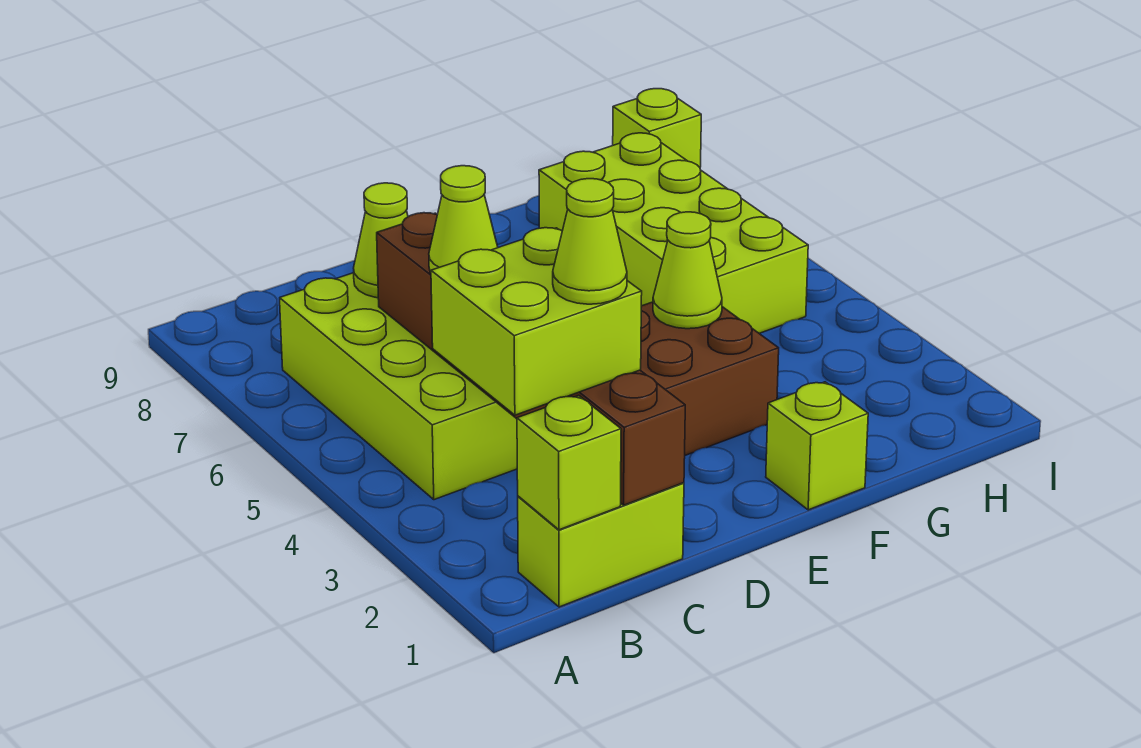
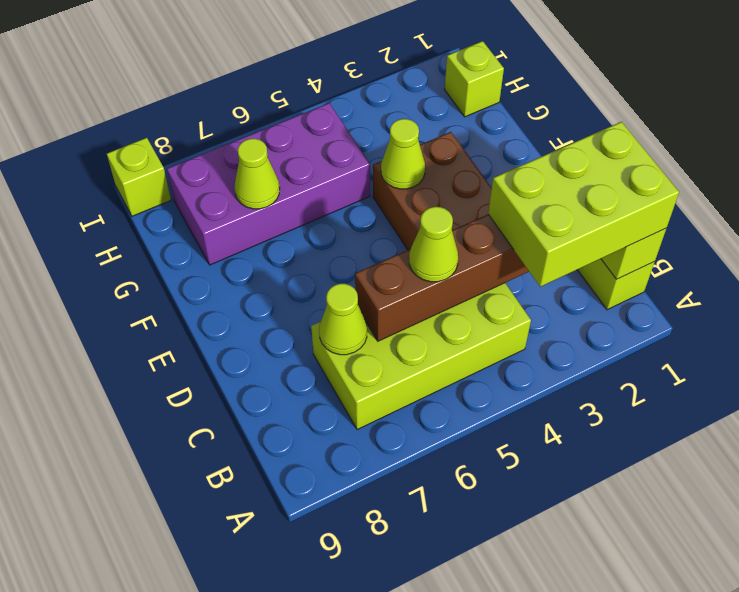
lime brick B2:C3 level 3 -> lime brick B1:C3 level 3
lime cone C2 level 4 -> lime cone G7 level 2
lime brick F1 level 1 -> lime brick H1 level 1
lime brick G5:H8 level 1 -> purple brick G5:H8 level 1

